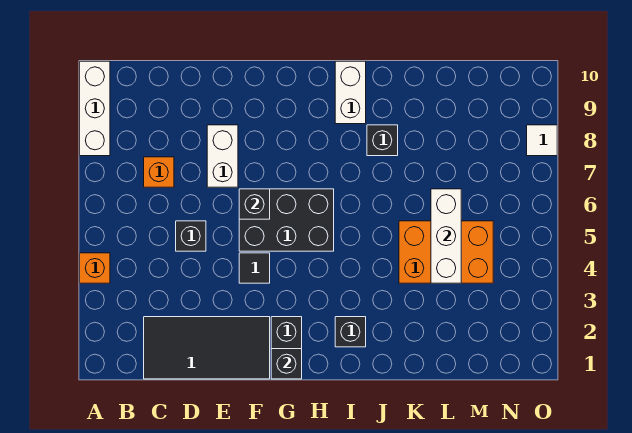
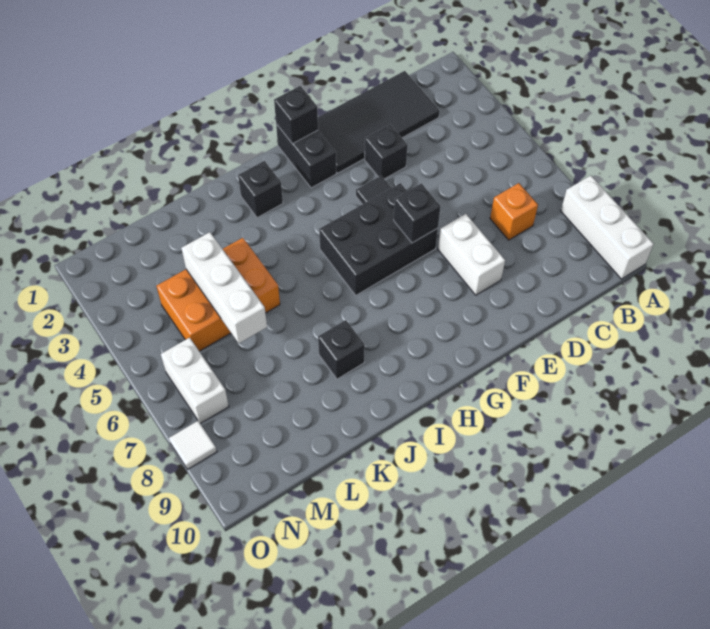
orange brick A4 level 1 -> none
black brick D5 level 1 -> black brick E3 level 1
white brick I9:I10 level 1 -> white brick N6:N7 level 1

